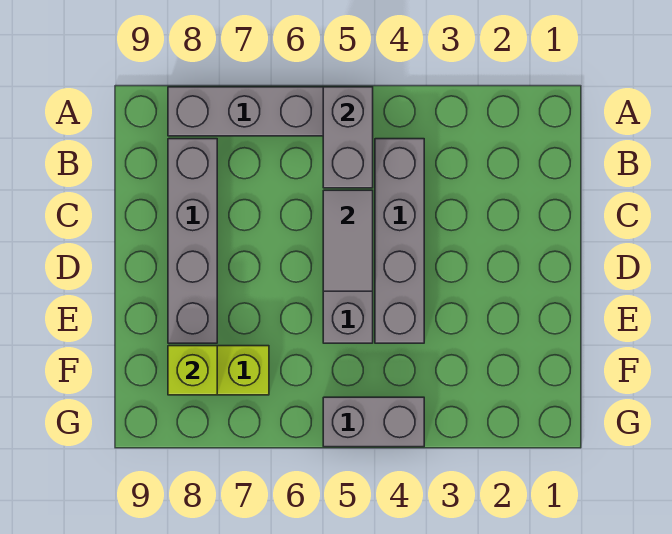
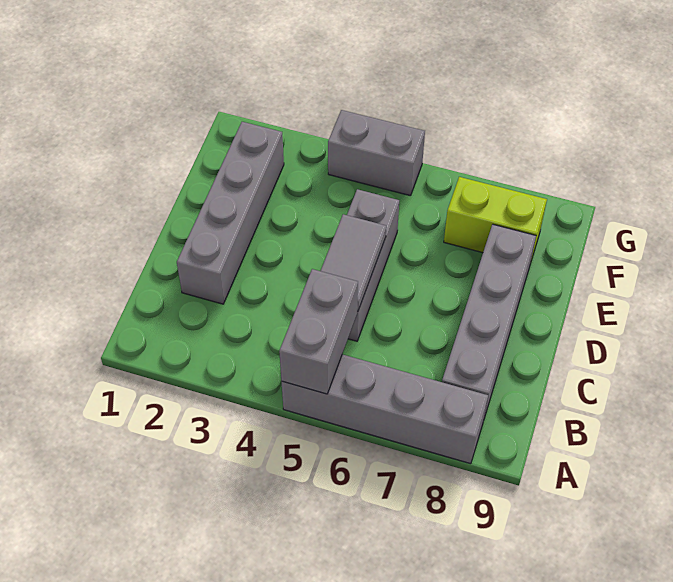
grey brick B4:E4 level 1 -> grey brick C2:F2 level 1
lime brick F8 level 2 -> none

